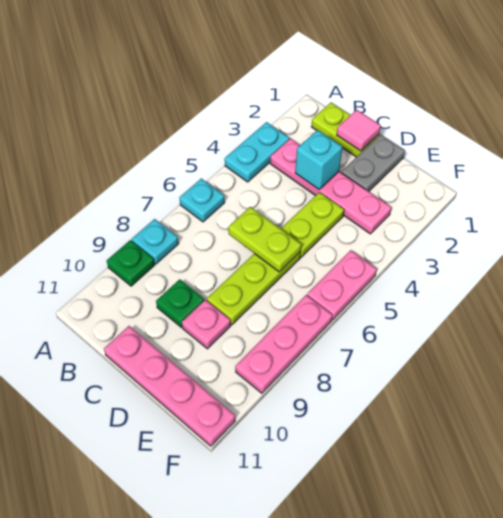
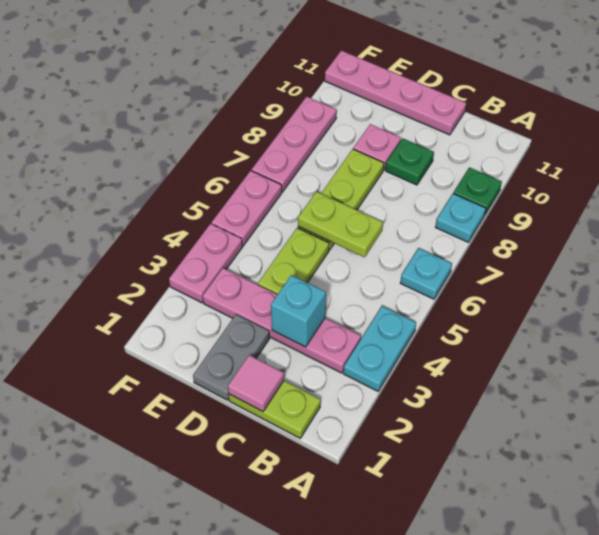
none -> pink plate F3:F4 level 1

